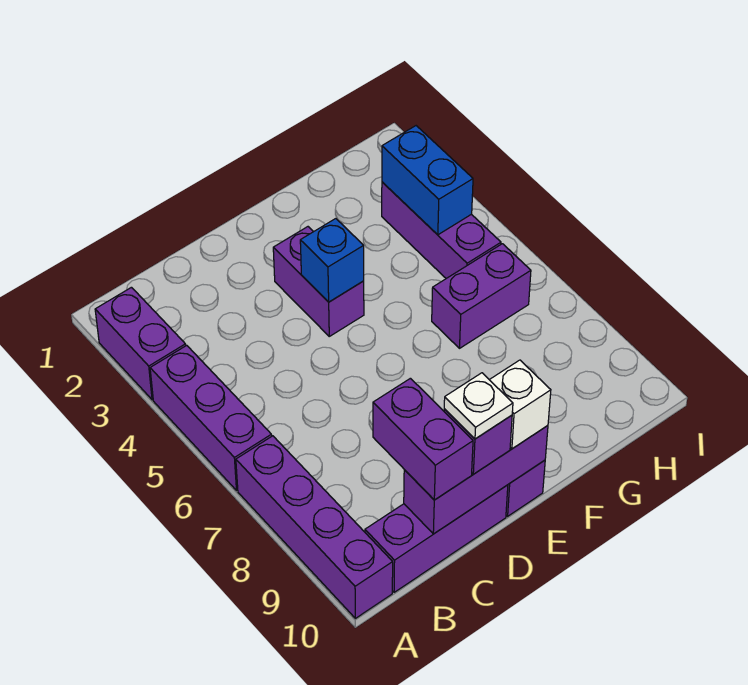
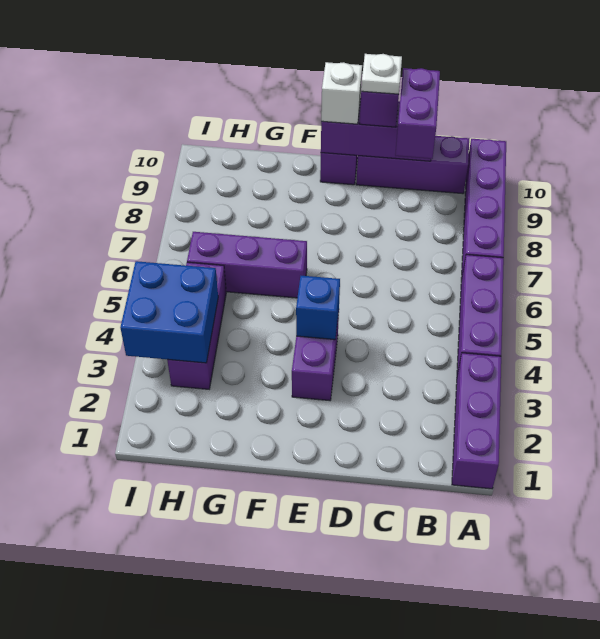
purple brick A2:A3 level 1 -> purple brick A1:A3 level 1
purple brick G6:H6 level 1 -> purple brick F6:H6 level 1
blue brick H3:H4 level 2 -> blue brick H3:I4 level 2

